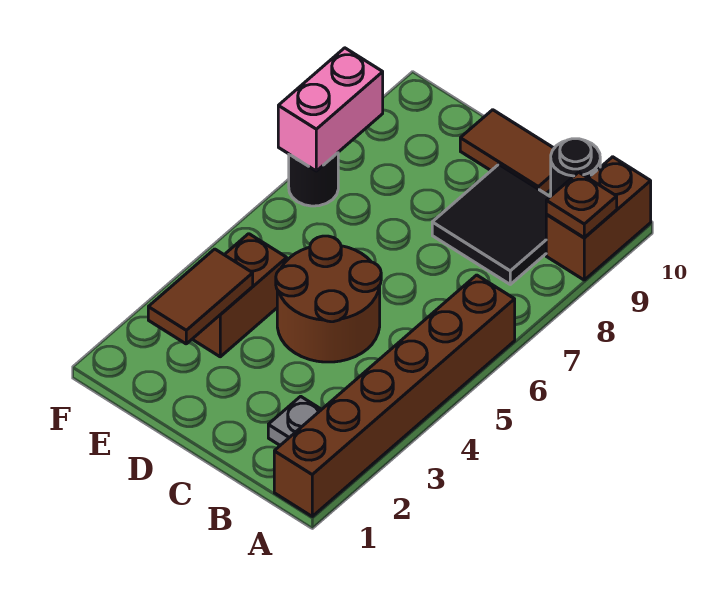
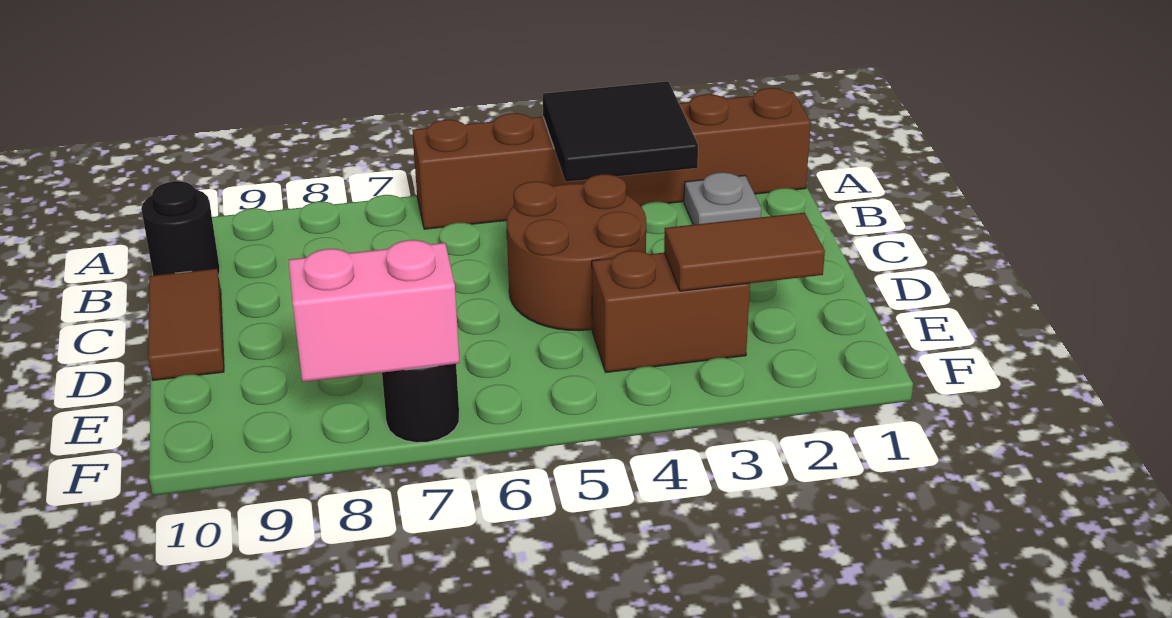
brown brick A9:A10 level 1 -> none
brown plate A9 level 2 -> none
black tile B8:C9 level 1 -> black tile A3:B4 level 2

